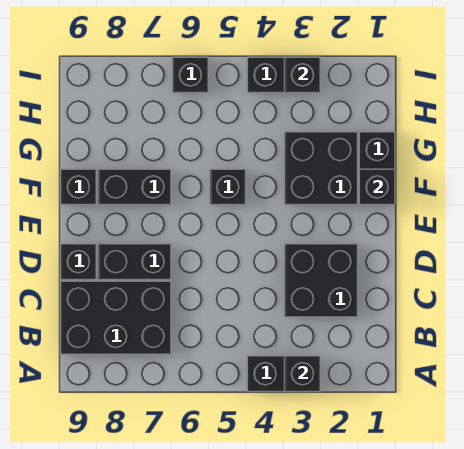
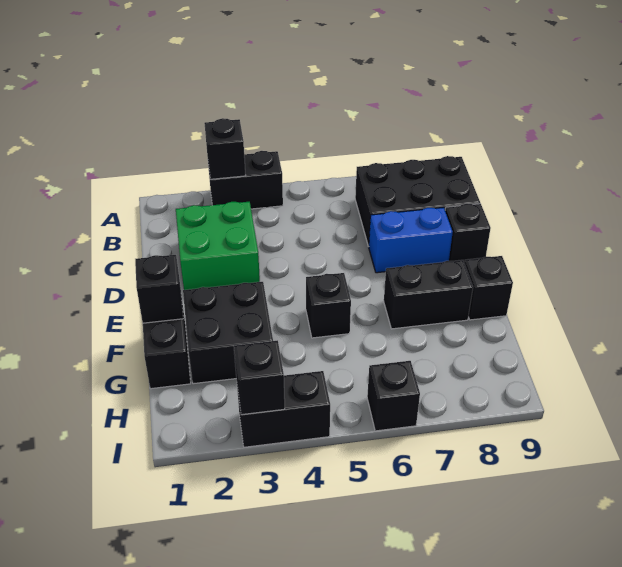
black brick C2:D3 level 1 -> green brick C2:D3 level 1
black brick D7:D8 level 1 -> blue brick D7:D8 level 1

